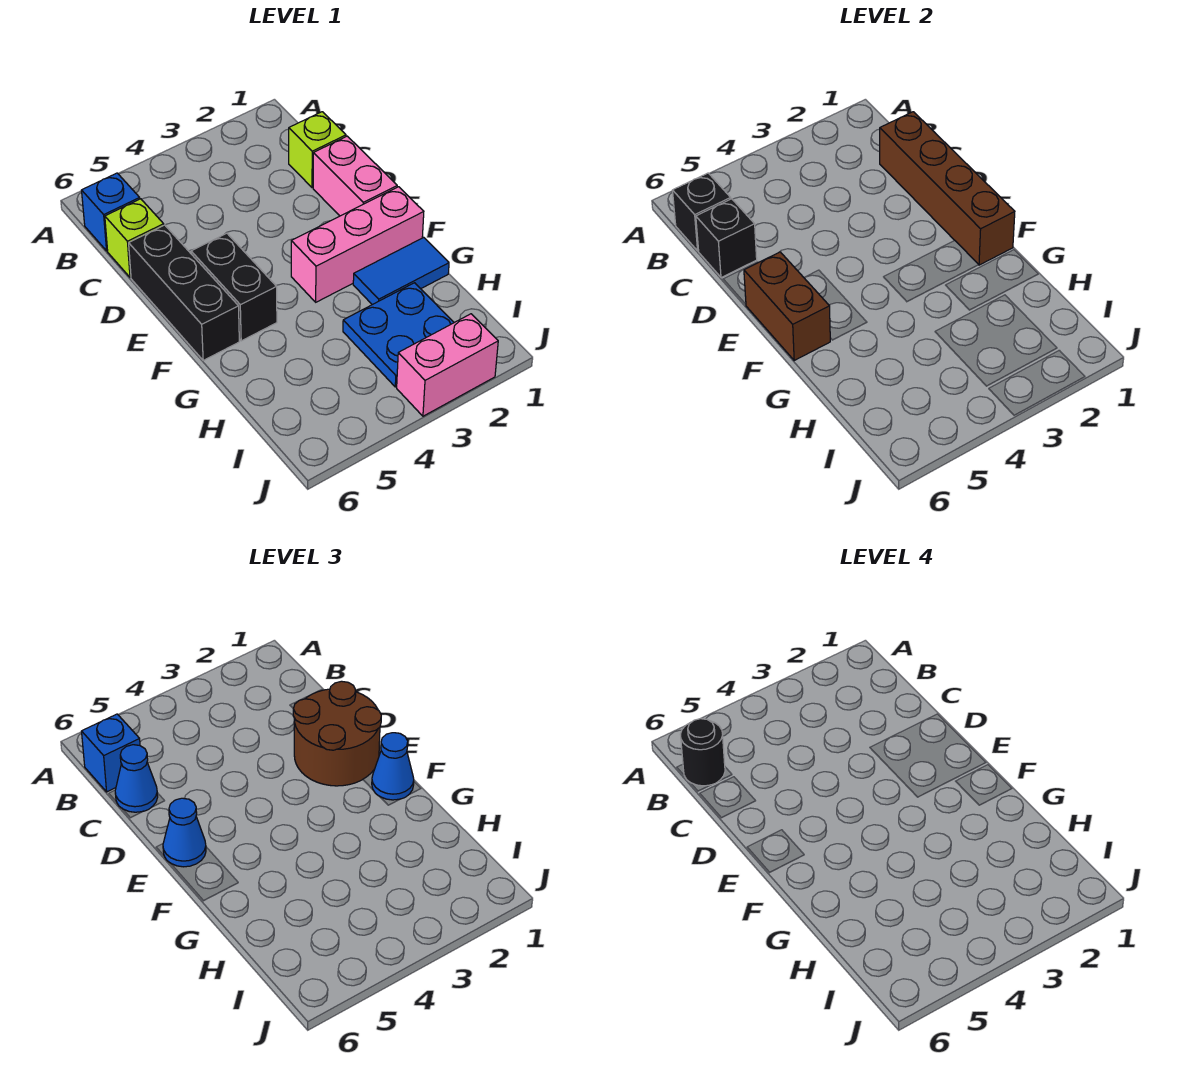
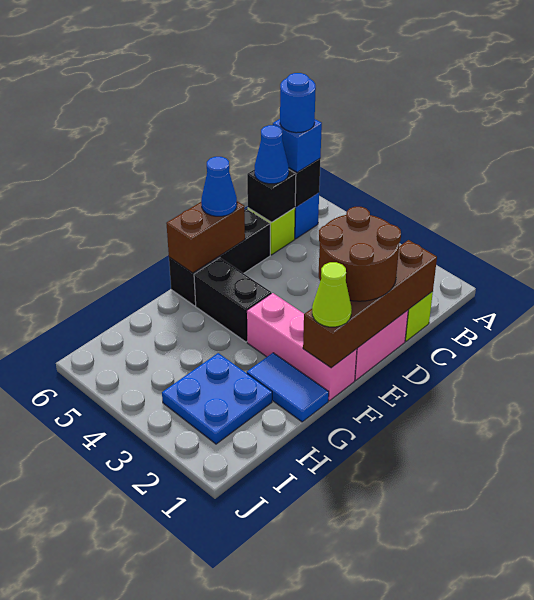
black round brick B6 level 4 -> blue round brick B6 level 4
black brick E5:F5 level 1 -> black brick F4:F5 level 1
blue cone F1 level 3 -> lime cone F1 level 3
pink brick J2:J3 level 1 -> none

